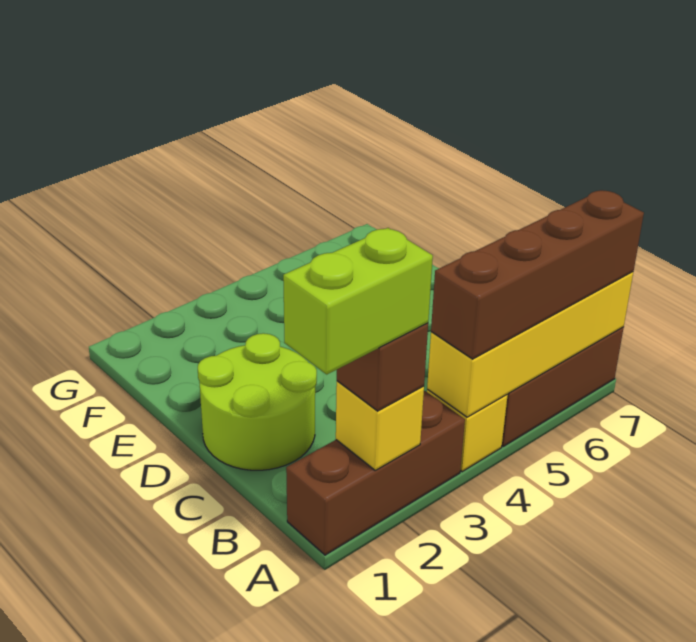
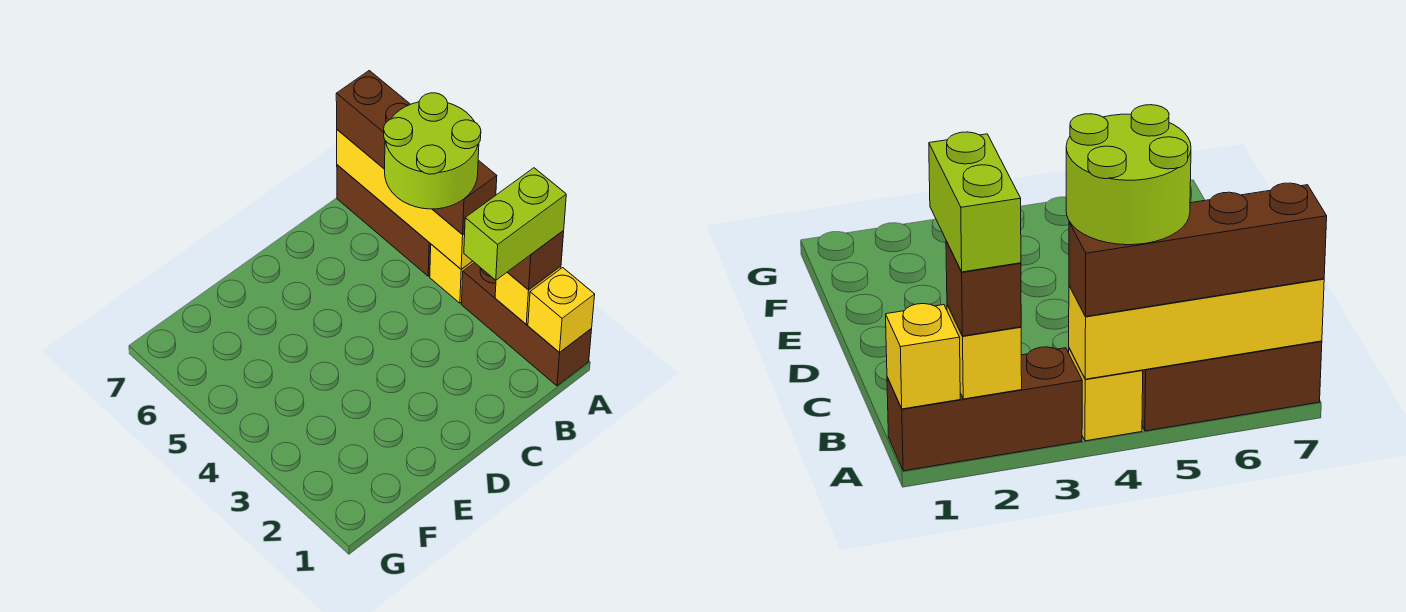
none -> yellow brick A1 level 2
lime brick A1:A2 level 4 -> lime brick A2:B2 level 4
lime round brick C1:D2 level 1 -> lime round brick A4:B5 level 4

